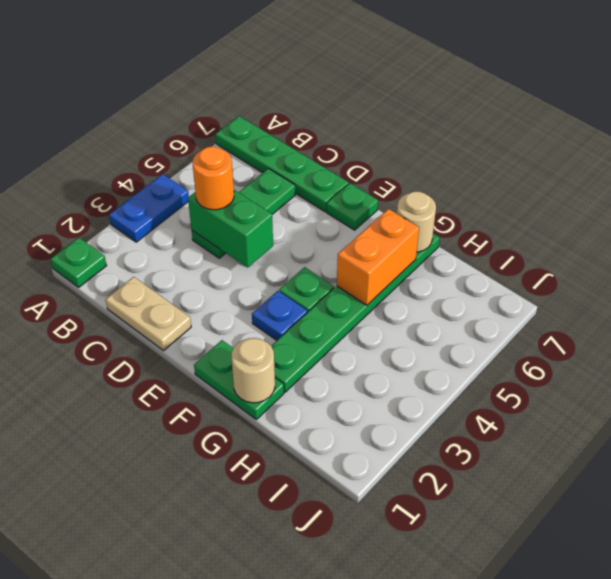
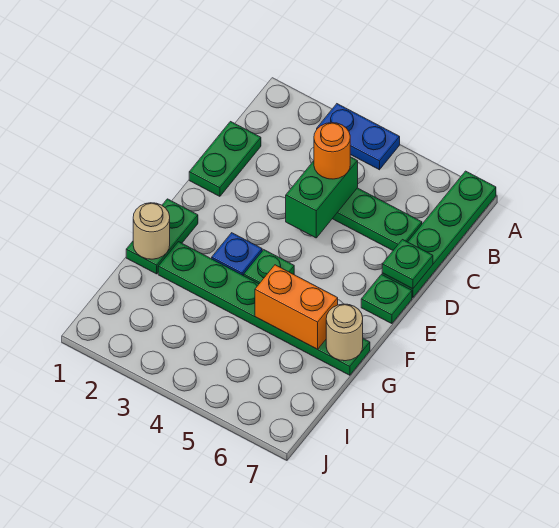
green plate A1 level 1 -> green plate D7 level 2
tan plate C1:D1 level 1 -> green plate C1:D1 level 1

